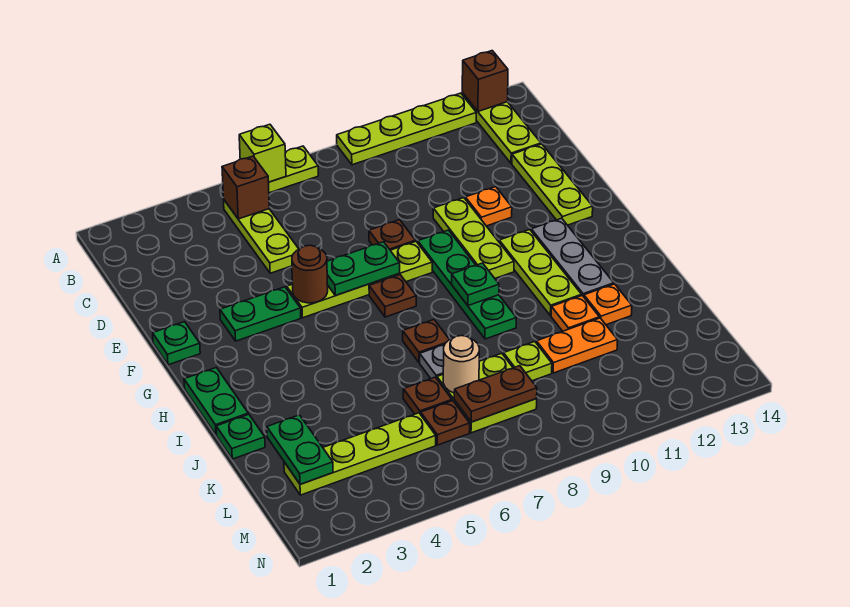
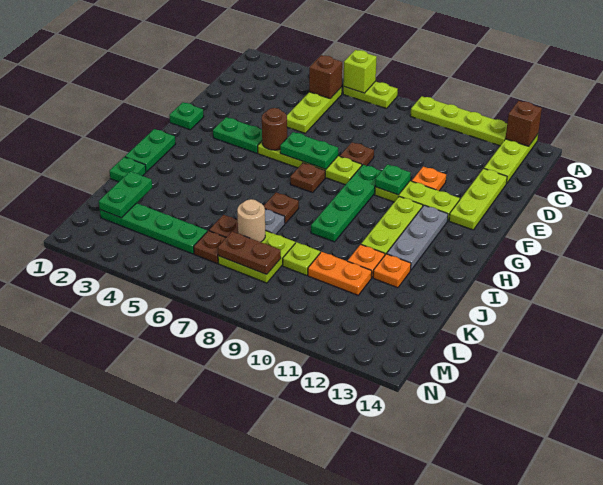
lime plate E10:G10 level 1 -> lime plate F10:F12 level 1
green plate H9 level 2 -> green plate F10 level 2
lime plate L2:L5 level 1 -> green plate L2:L5 level 1

